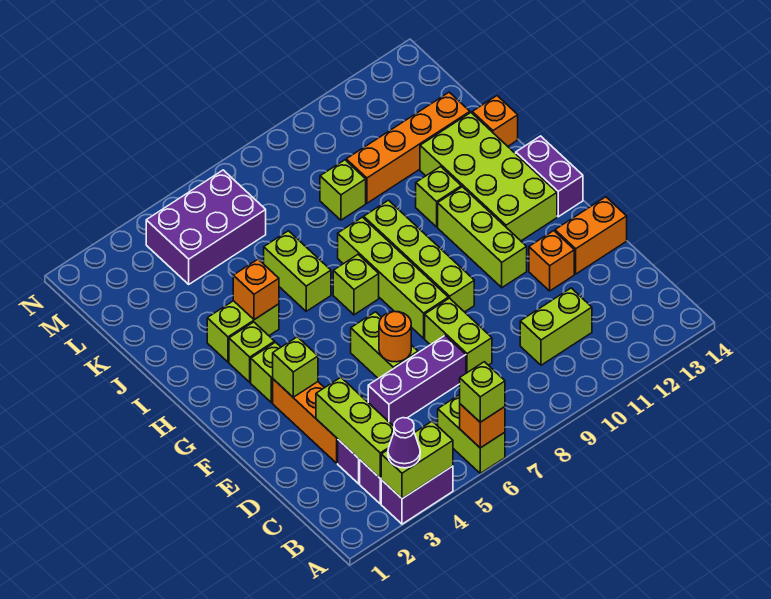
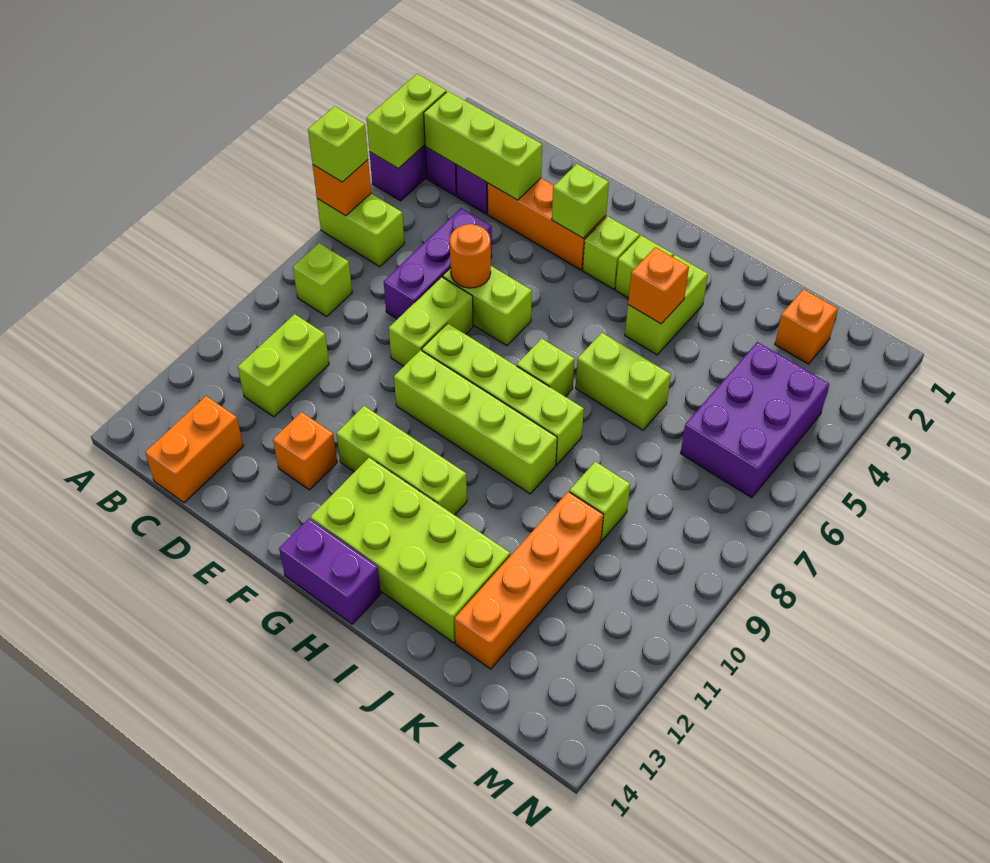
purple cone A3 level 3 -> none
lime brick D8:E8 level 1 -> lime brick E7:E8 level 1
orange brick E13:E14 level 1 -> orange brick C13:C14 level 1
lime brick I11 level 1 -> lime brick B8 level 1
orange brick J14 level 1 -> orange brick L2 level 1

